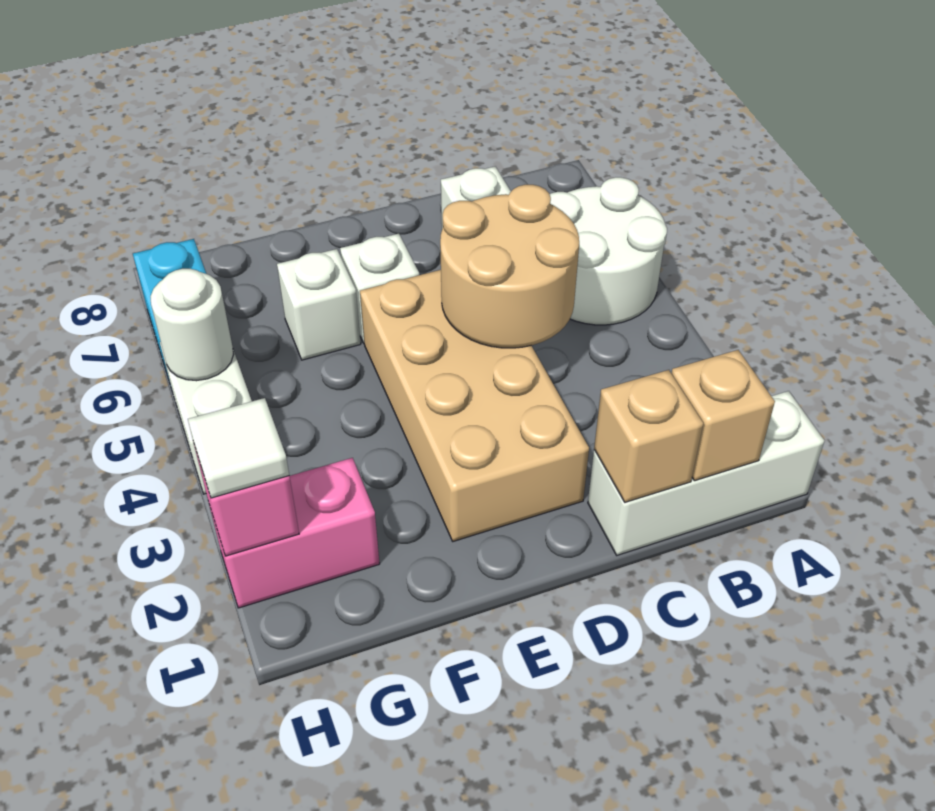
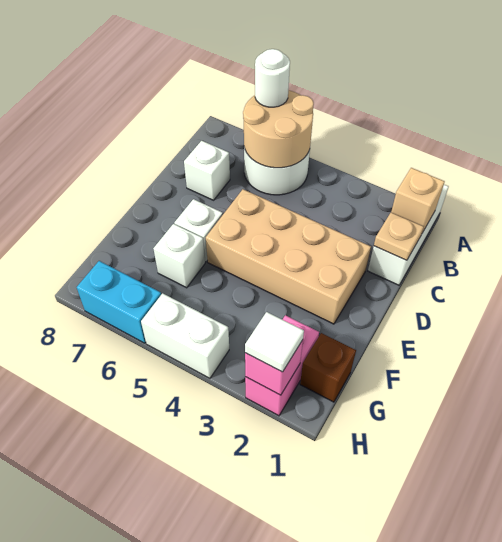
tan brick C1 level 2 -> tan plate C1 level 2
tan round brick C4:D5 level 2 -> tan round brick A5:B6 level 2
none -> brown brick G1 level 1
white round brick H5 level 2 -> white round brick A6 level 3

